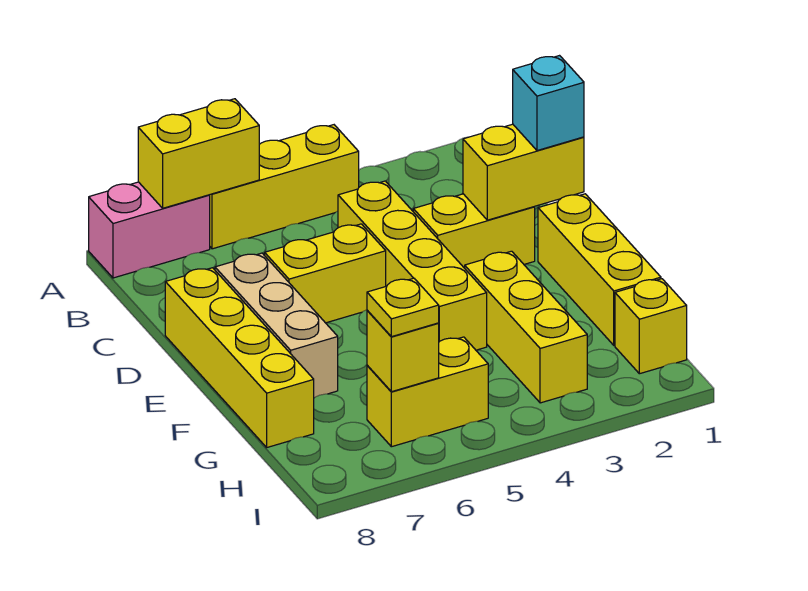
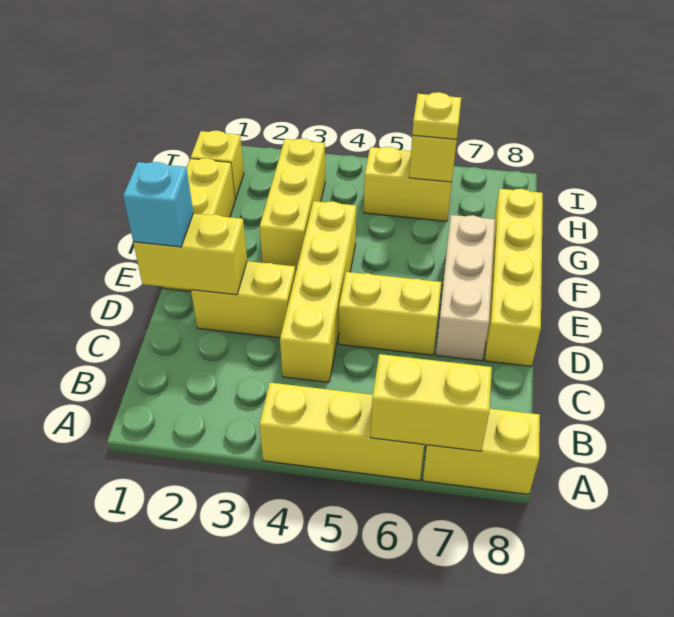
pink brick A7:A8 level 1 -> yellow brick A7:A8 level 1

